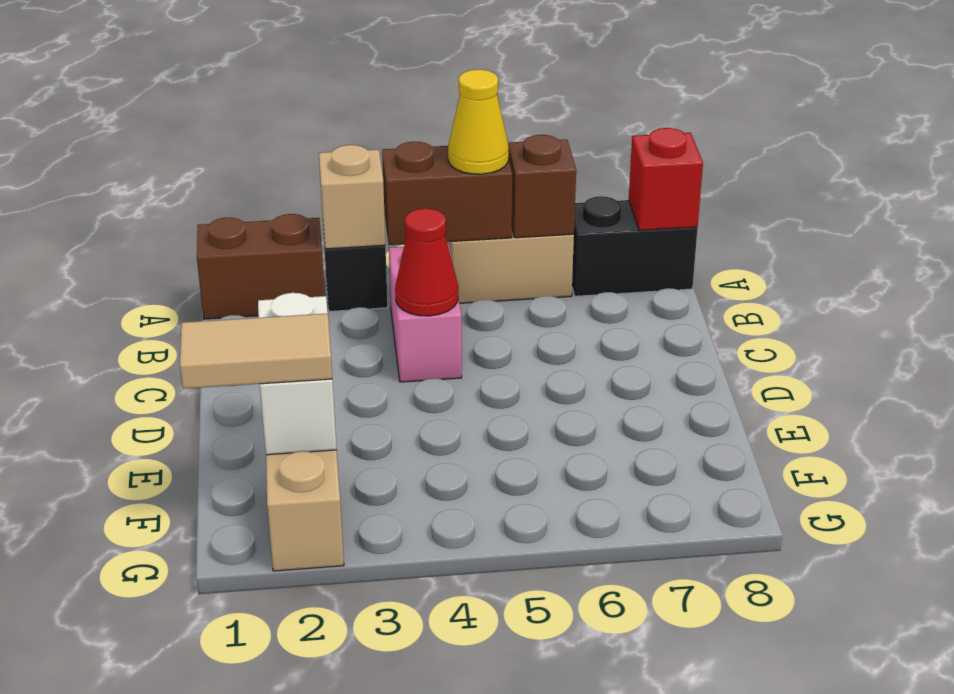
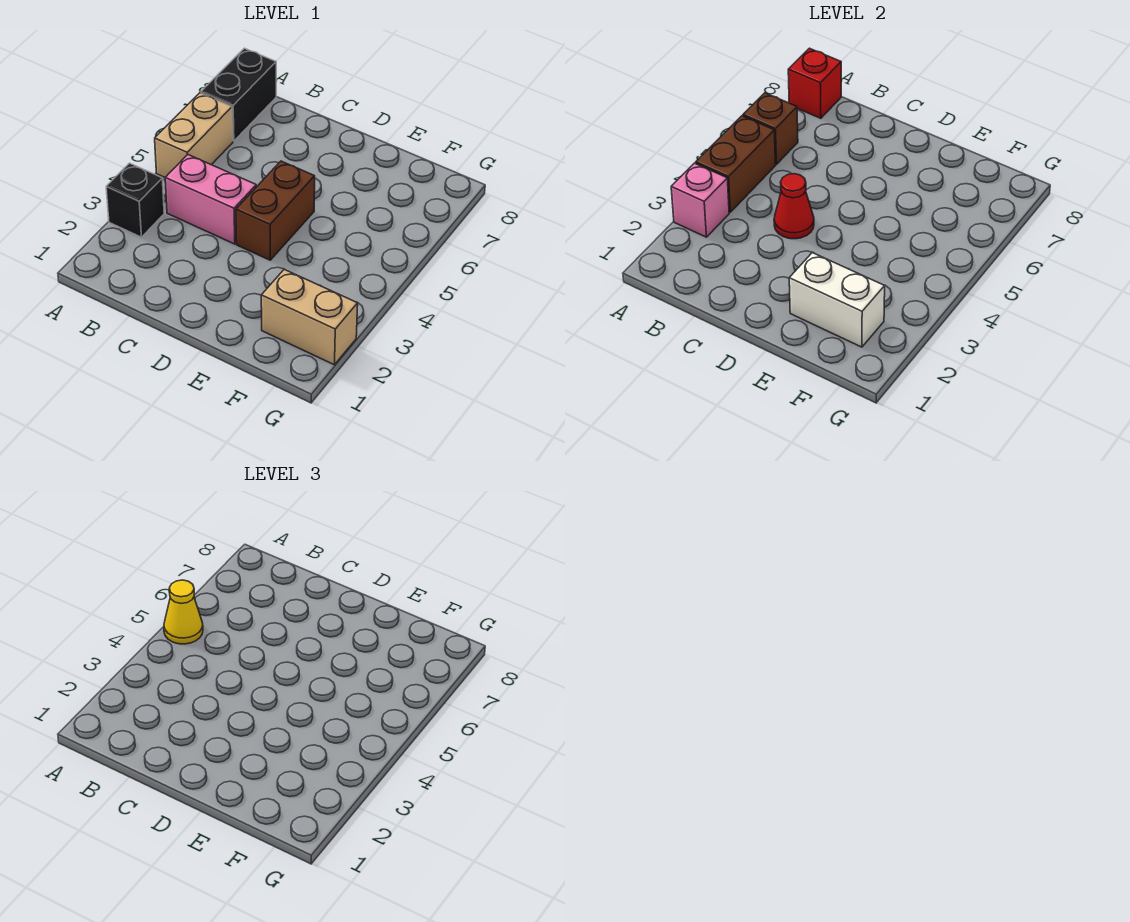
brown brick A1:A2 level 1 -> brown brick D4:D5 level 1
tan brick A3 level 2 -> pink brick A3 level 2
tan tile F1:F2 level 3 -> none

